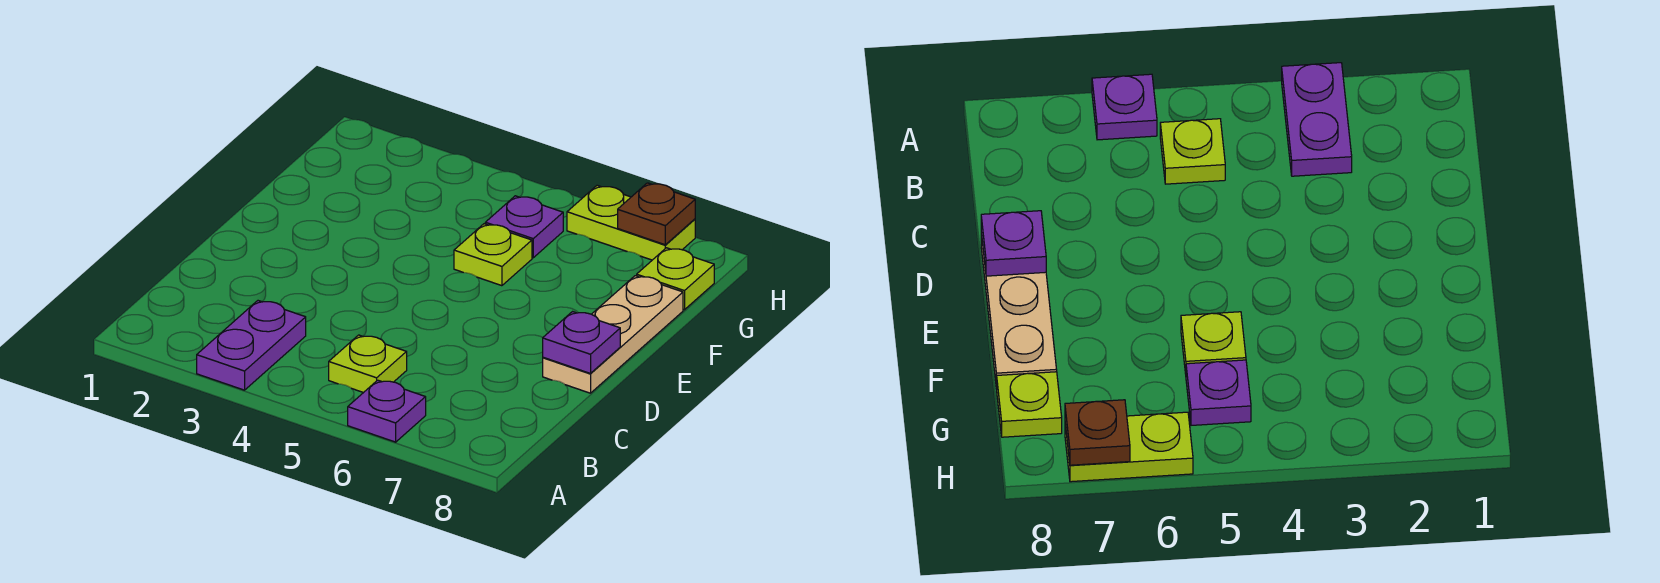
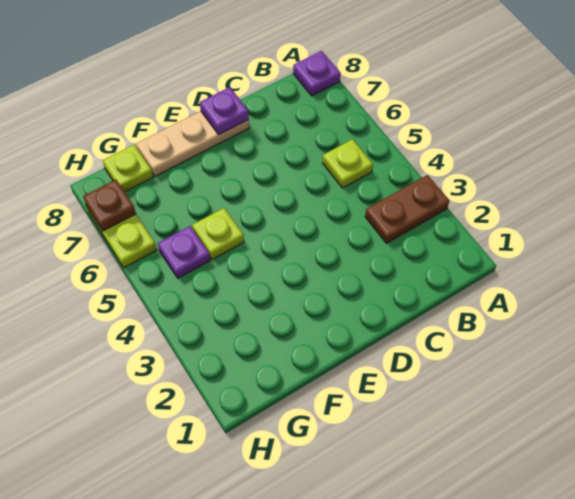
purple plate A3:B3 level 1 -> brown plate A3:B3 level 1
purple plate A6 level 1 -> purple plate A8 level 1

